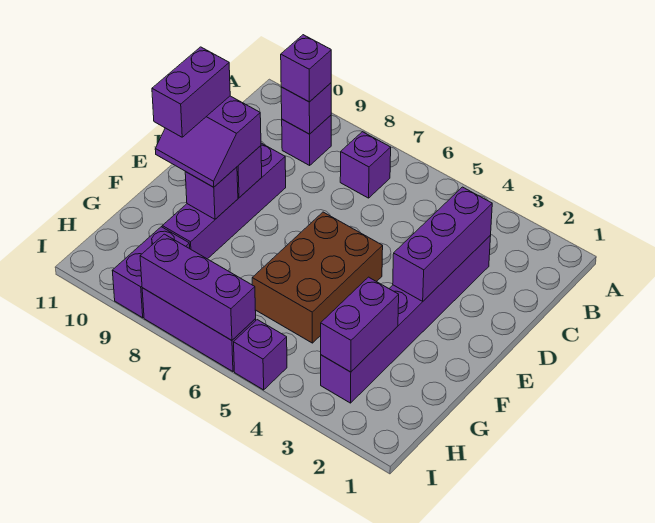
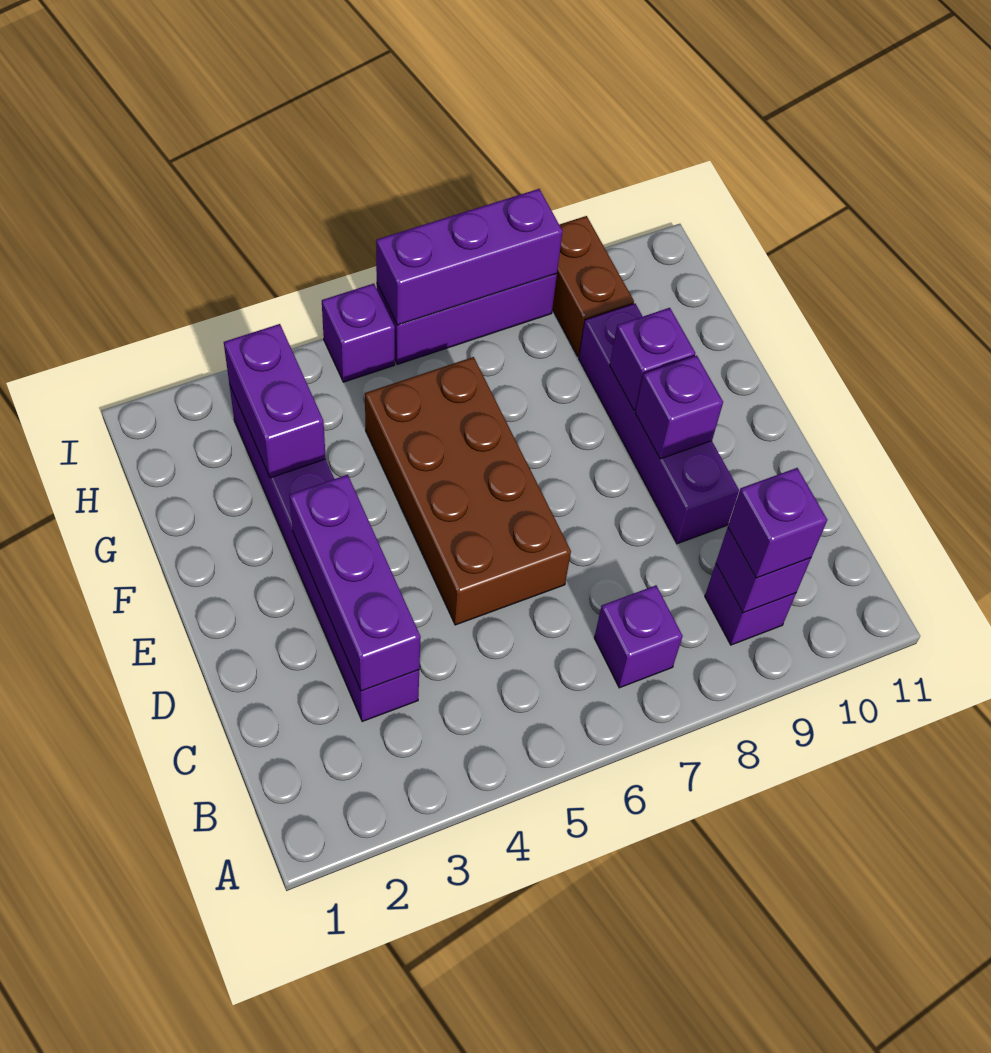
brown brick E5:G6 level 1 -> brown brick D5:G6 level 1
purple slope E9:F10 level 3 top E -> none
purple brick E10:F10 level 4 -> none
purple brick H9:I9 level 1 -> brown brick H9:I9 level 1

